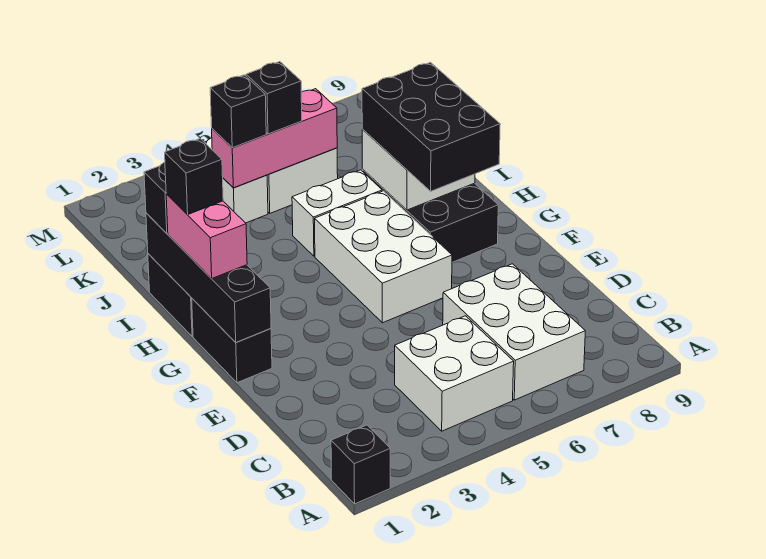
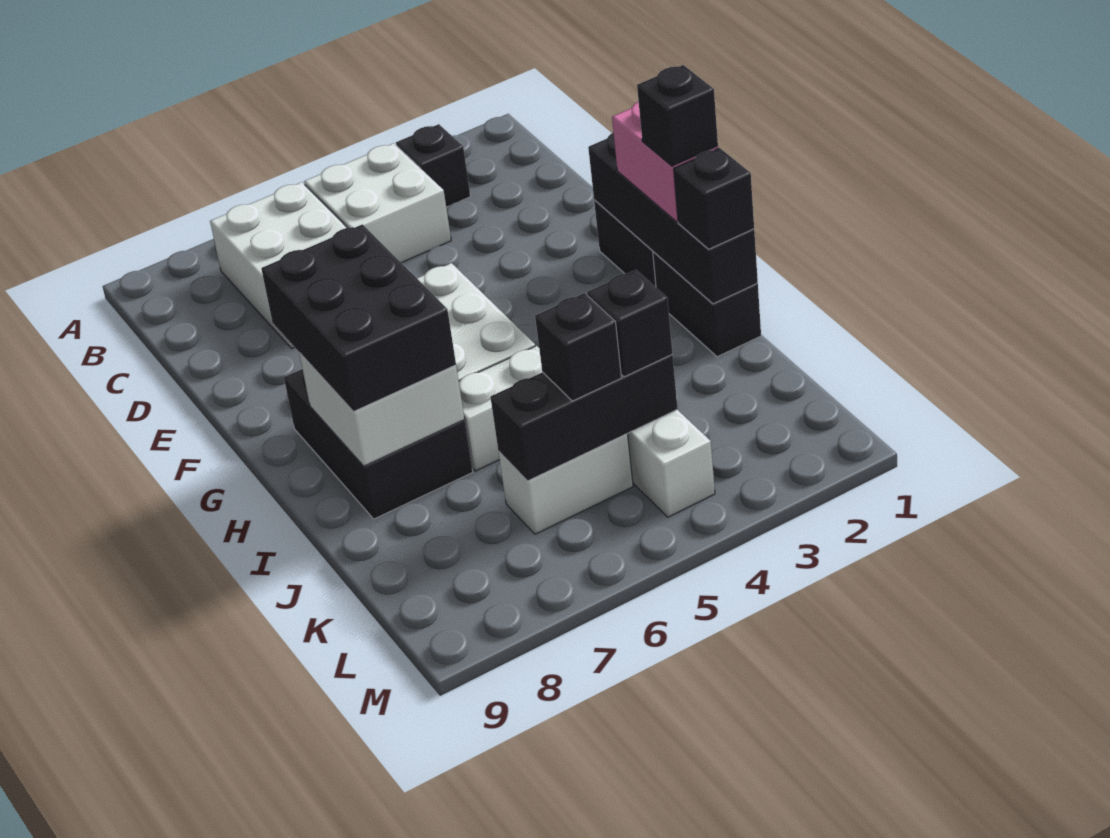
black brick A1 level 1 -> black brick B3 level 1
pink brick K4:K6 level 2 -> black brick K4:K6 level 2

